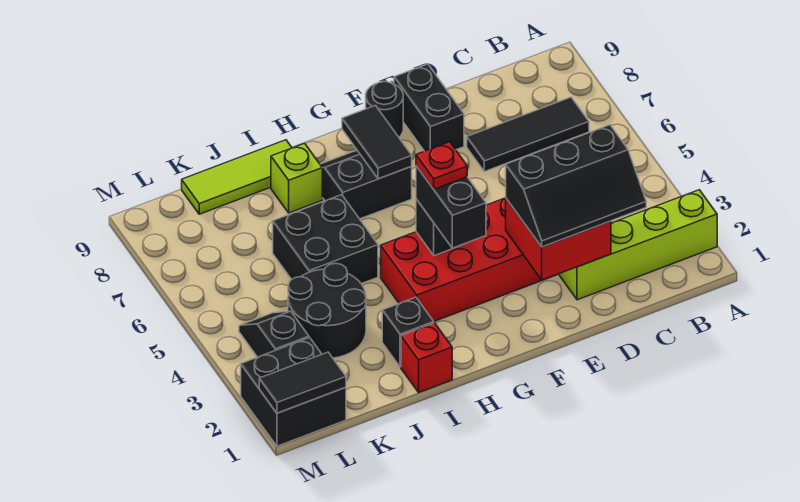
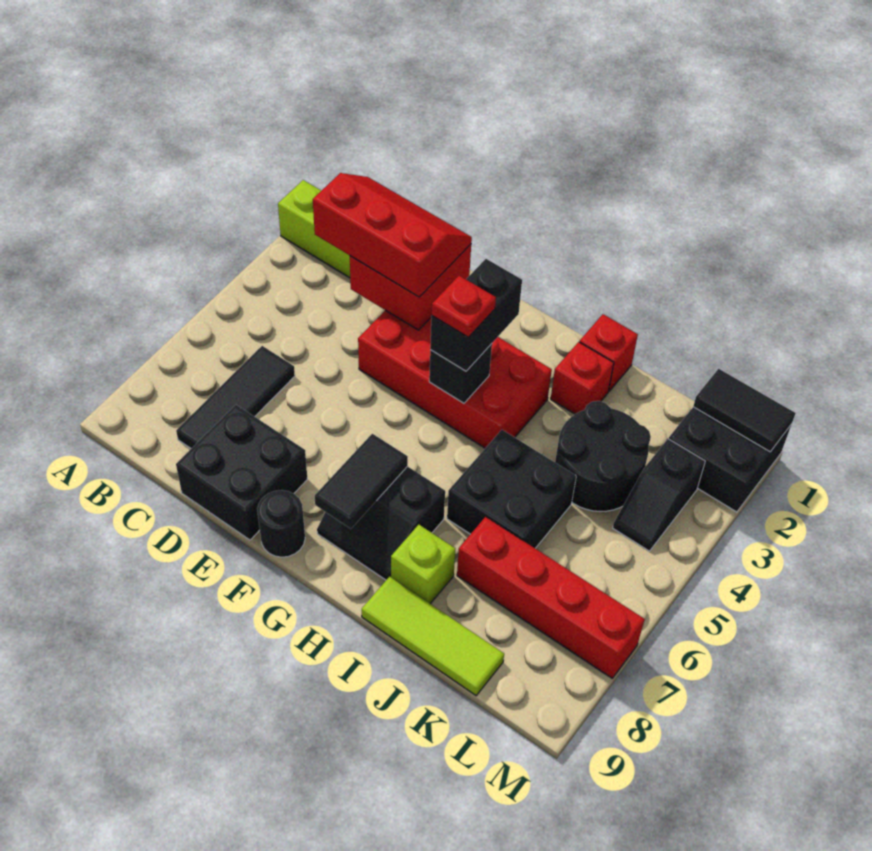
black tile B7:D7 level 1 -> black tile C6:C8 level 1
black slope C2:E3 level 3 top 3 -> red slope C2:E3 level 3 top 3
black brick E8:E9 level 1 -> black brick D8:E9 level 1
black brick I2 level 1 -> red brick I2 level 1
none -> red brick J7:M7 level 1

